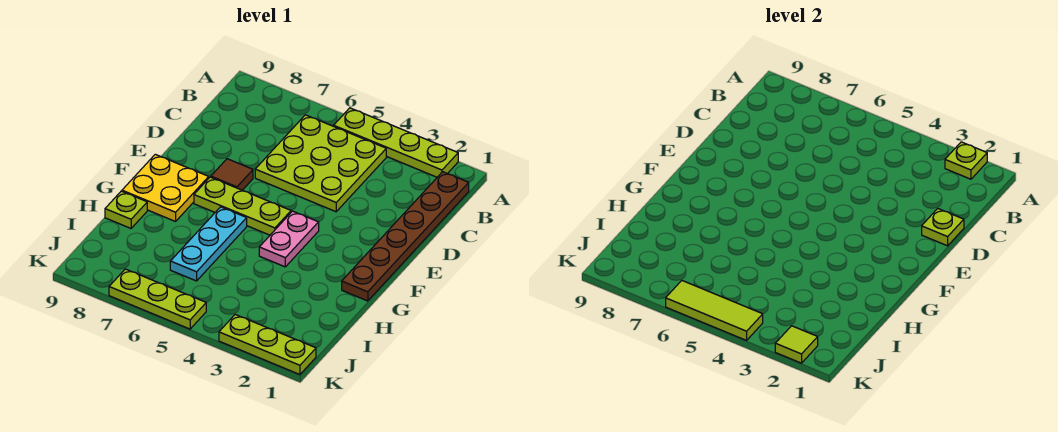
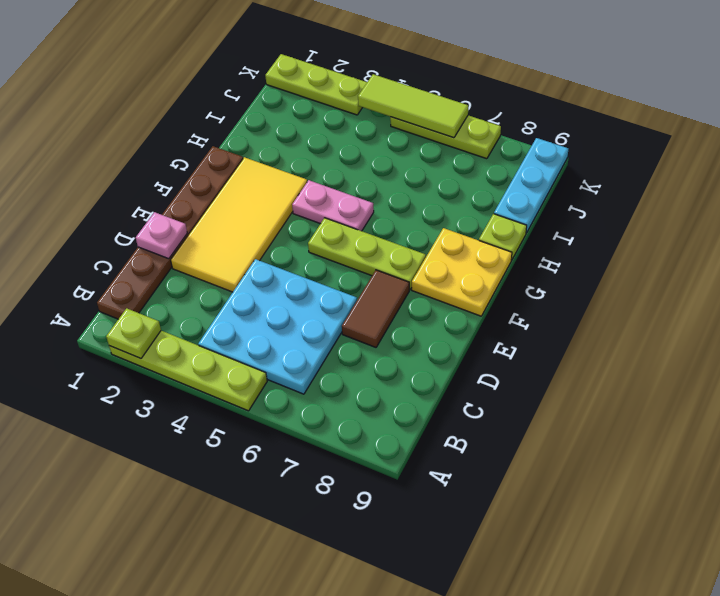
lime plate B4:D6 level 1 -> cyan plate B4:D6 level 1
lime plate D1 level 2 -> pink plate D1 level 2
none -> yellow tile D2:G3 level 1
brown tile E7 level 1 -> brown tile D7:E7 level 1
pink plate F4:G4 level 1 -> pink plate G4:G5 level 1
cyan plate G6:I6 level 1 -> cyan plate I9:K9 level 1
lime tile K2 level 2 -> none

